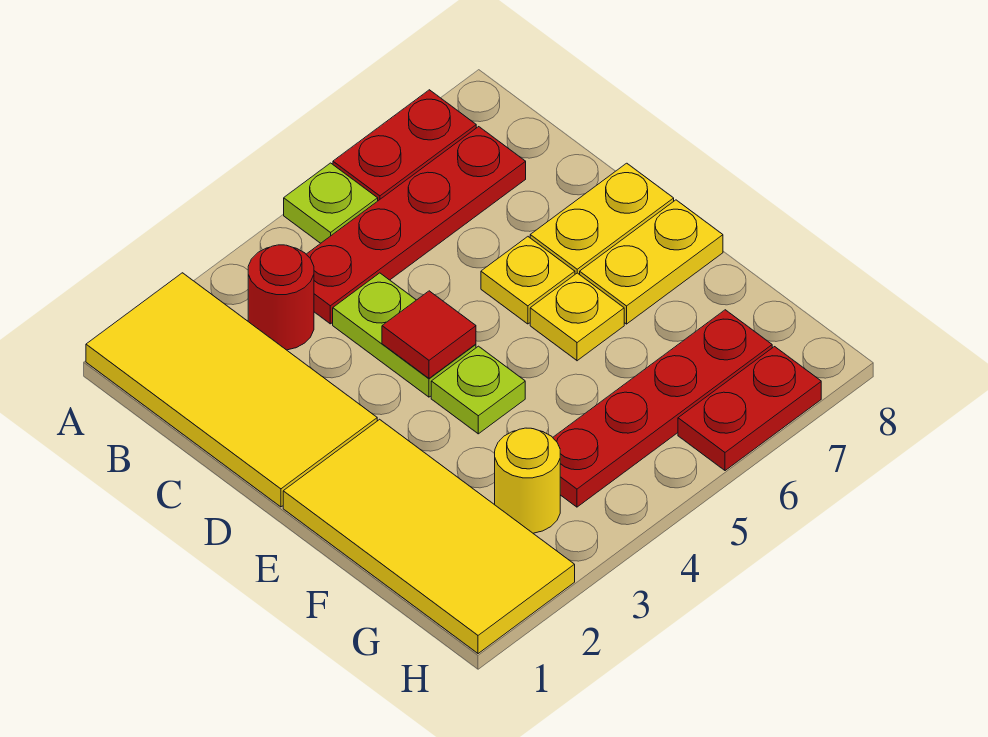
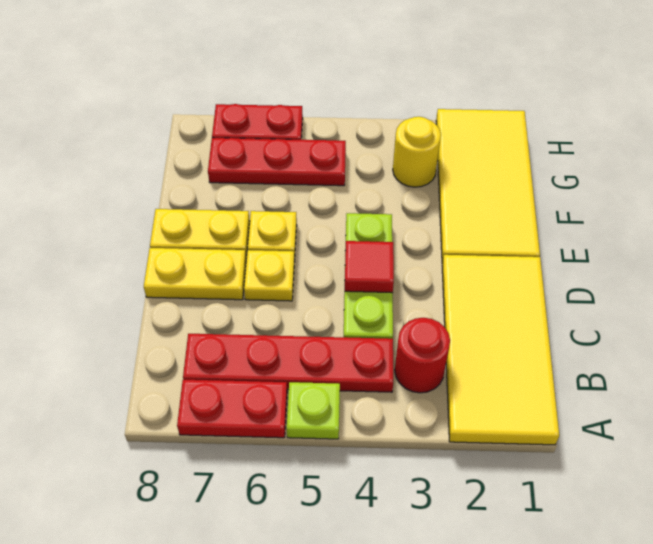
red plate G4:G7 level 1 -> red plate G5:G7 level 1

